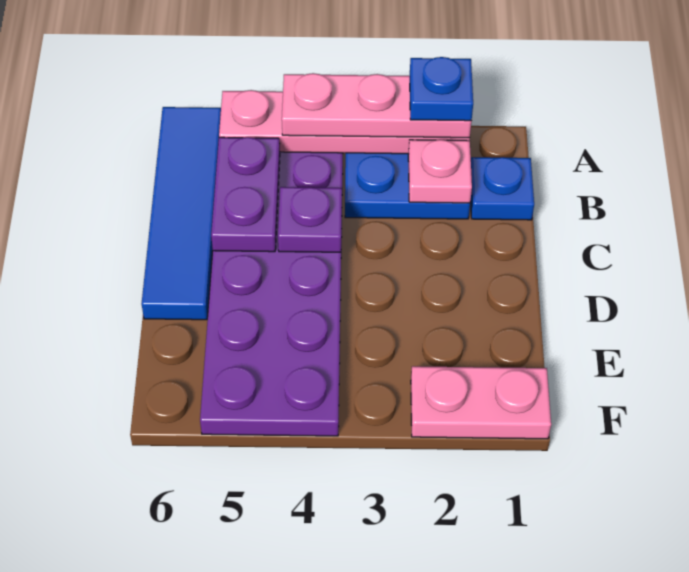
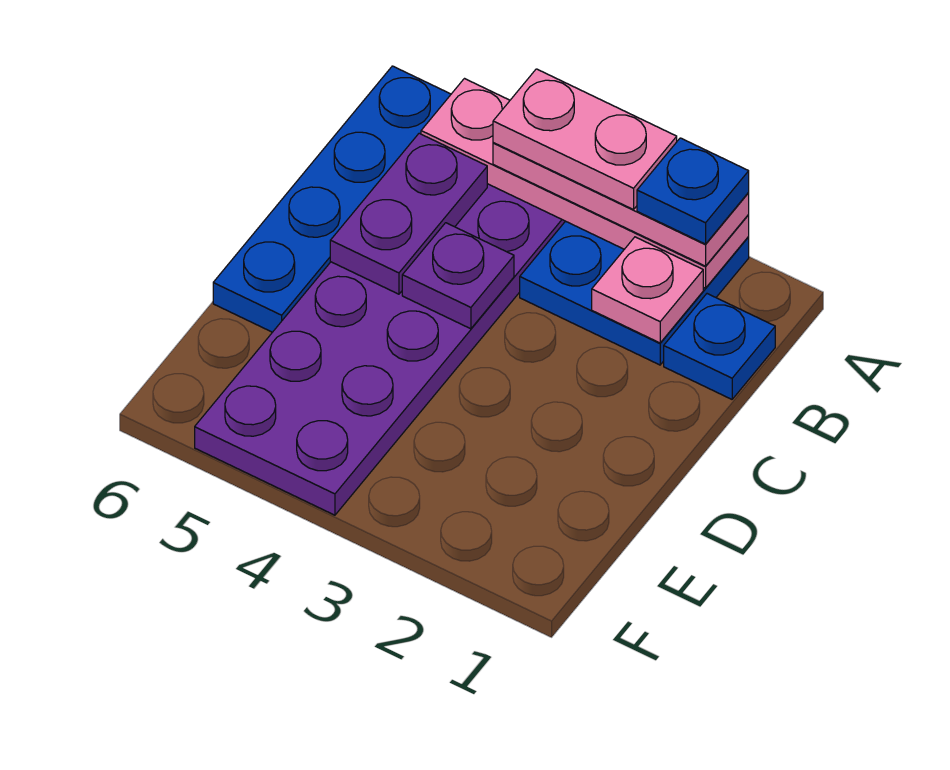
blue tile A6:D6 level 1 -> blue plate A6:D6 level 1
pink plate F1:F2 level 1 -> pink plate A3:A4 level 4

